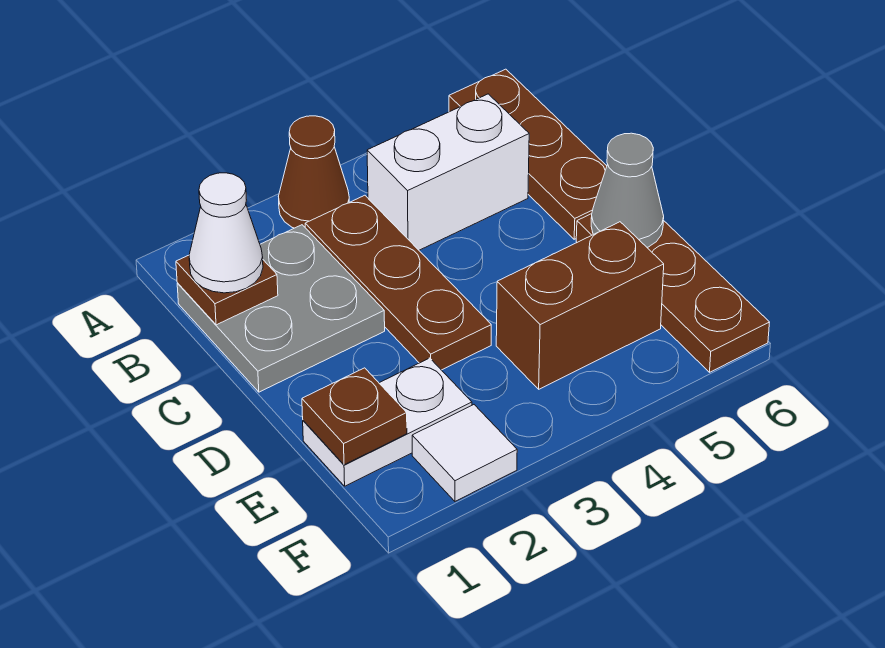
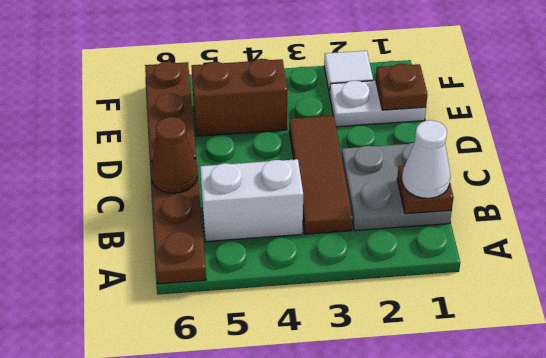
brown cone A3 level 1 -> brown cone C6 level 2
brown plate B3:D3 level 1 -> brown tile B3:D3 level 1
grey cone D6 level 2 -> none

